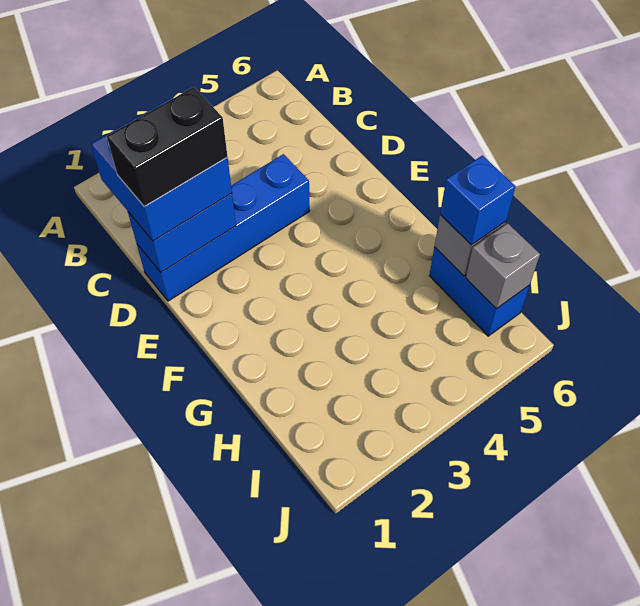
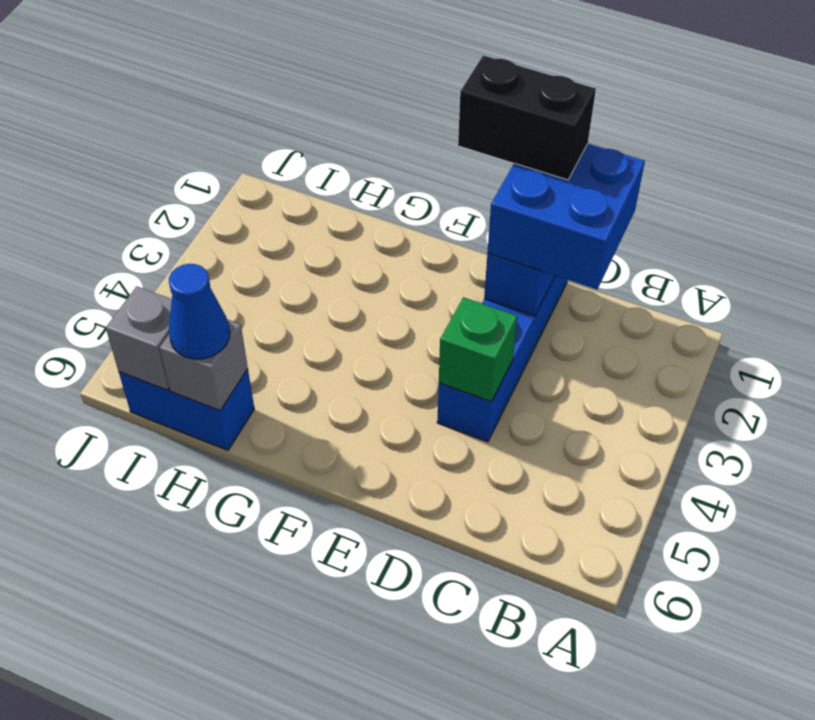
black brick D1:D2 level 4 -> black brick D1:E1 level 4
none -> green brick D4 level 2
blue brick H6 level 3 -> blue cone H6 level 3

